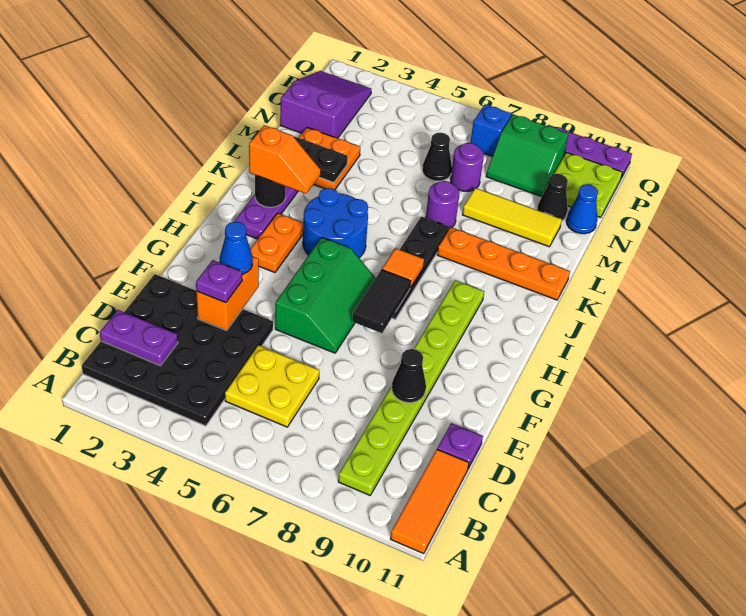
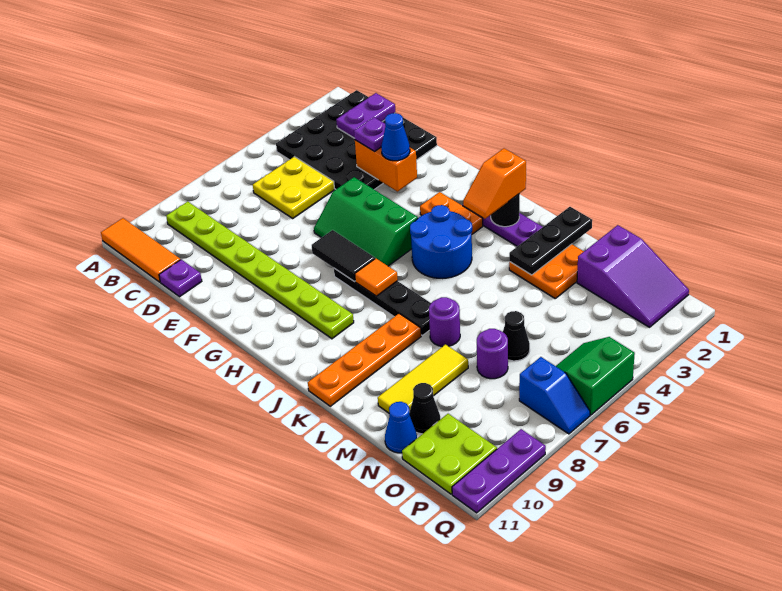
black cone E9 level 2 -> none
green slope O8:P9 level 1 top P -> green slope P5:Q6 level 1 top Q

